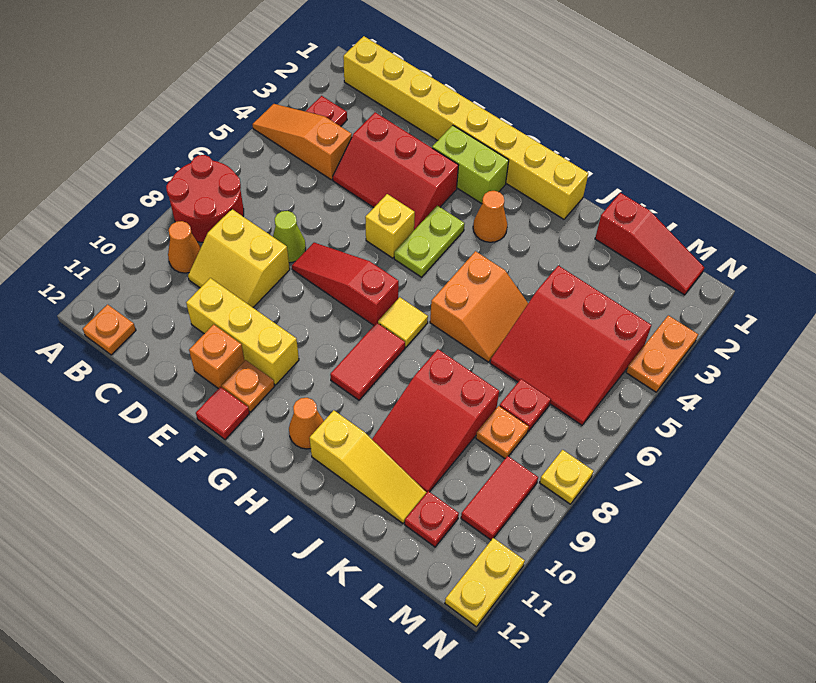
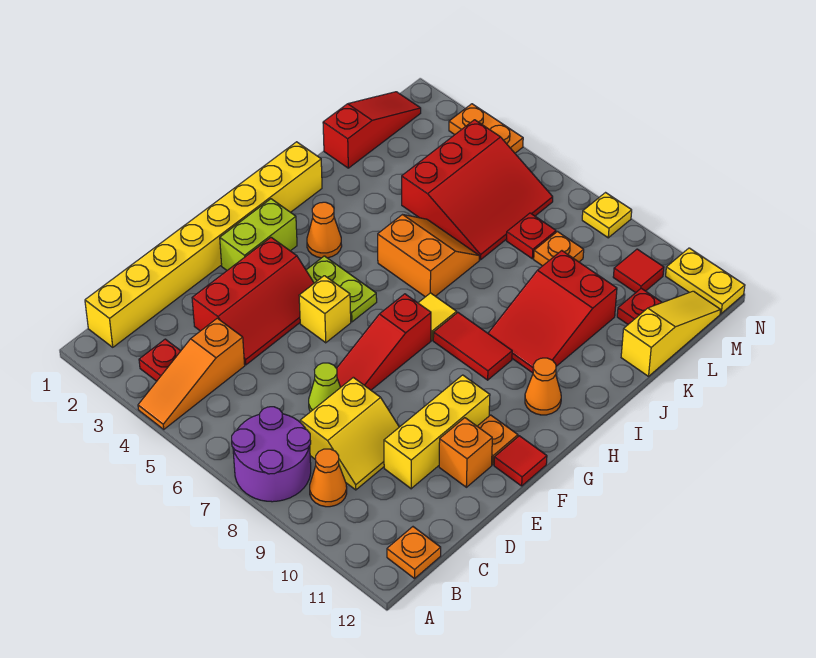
red round brick A7:B8 level 1 -> purple round brick A7:B8 level 1
yellow slope I11:K11 level 1 top I -> yellow slope K12:M12 level 1 top K
red slope J8:K10 level 1 top 8 -> red slope I9:K10 level 1 top K
red tile M9:M10 level 1 -> red tile M10 level 1

